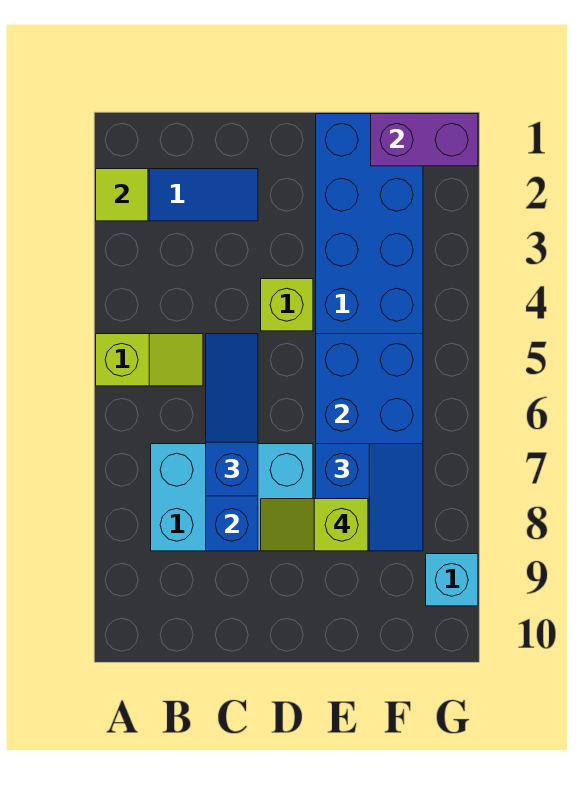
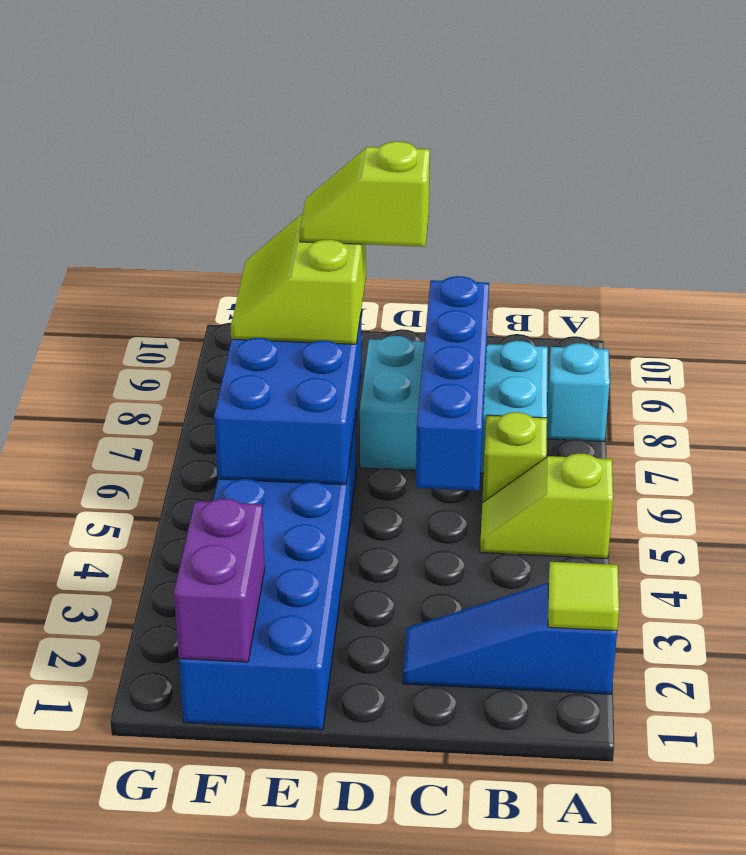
blue slope C5:C7 level 3 top 7 -> none
lime brick D4 level 1 -> lime brick B6 level 1
lime slope D8:E8 level 4 top E -> lime slope D8:E8 level 4 top D
blue slope E7:F8 level 3 top E -> lime slope E7:F8 level 3 top E
purple brick F1:G1 level 2 -> purple brick F1:F2 level 2
cyan brick G9 level 1 -> cyan brick A8 level 1

